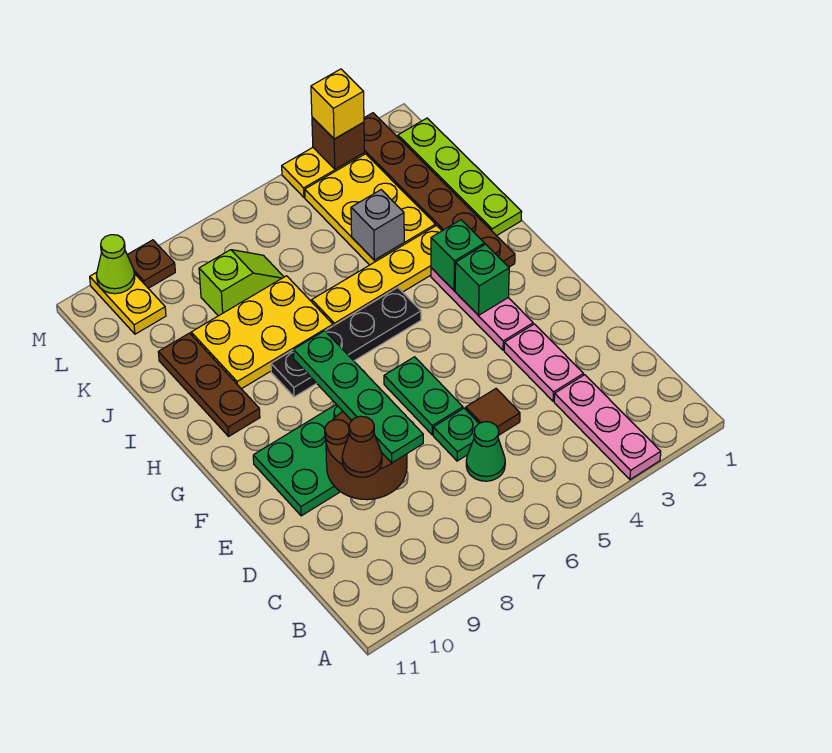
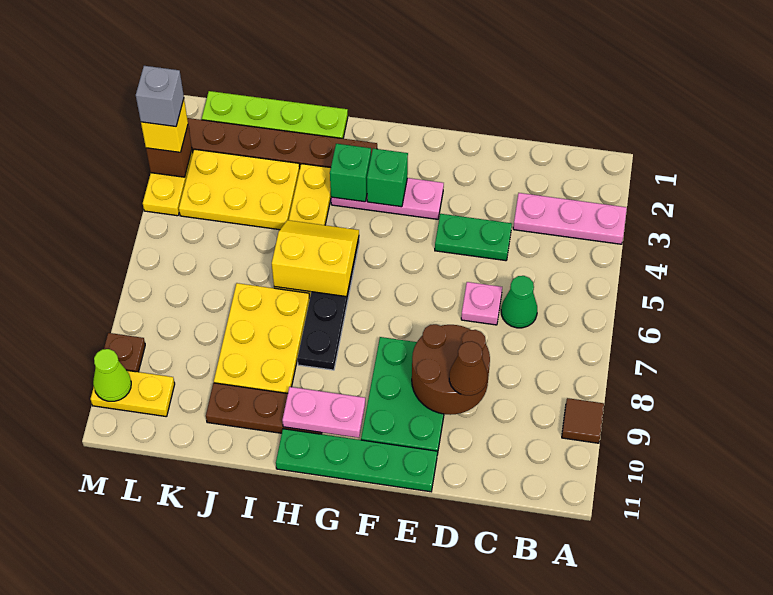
pink plate D3:E3 level 1 -> pink plate G10:H10 level 2
brown tile D5 level 1 -> brown tile A9 level 1
green plate D6 level 1 -> pink plate D6 level 1
green plate D8:G8 level 3 -> green plate E11:H11 level 1
green plate E6:F6 level 1 -> green plate D4:E4 level 1
none -> yellow slope H5:I6 level 2 top 6
grey brick J4 level 2 -> grey brick M3 level 4
lime slope K7:K8 level 1 top 8 -> none

